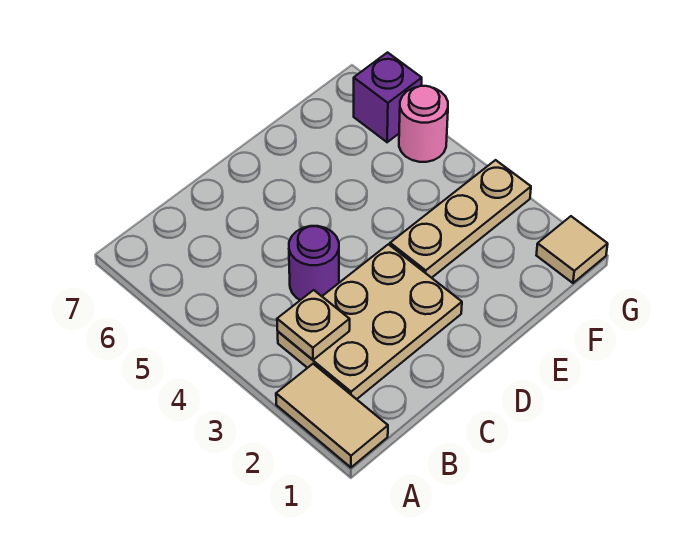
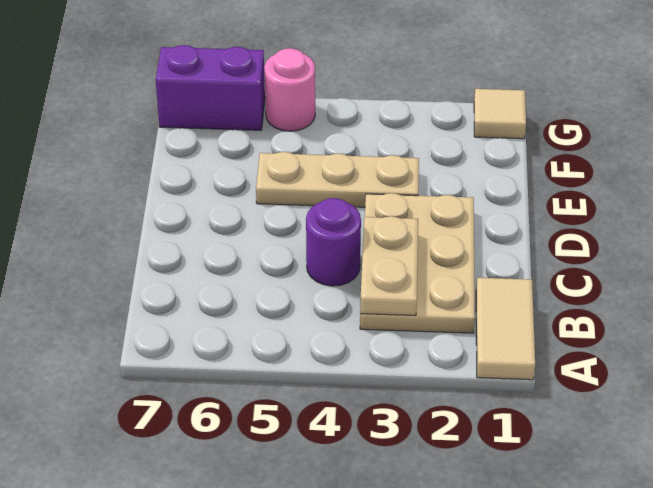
tan tile A1:A2 level 1 -> tan tile A1:B1 level 1
tan plate B3 level 2 -> tan plate B3:C3 level 2
tan plate E3:G3 level 1 -> tan plate E3:E5 level 1
purple brick G6 level 1 -> purple brick G6:G7 level 1

